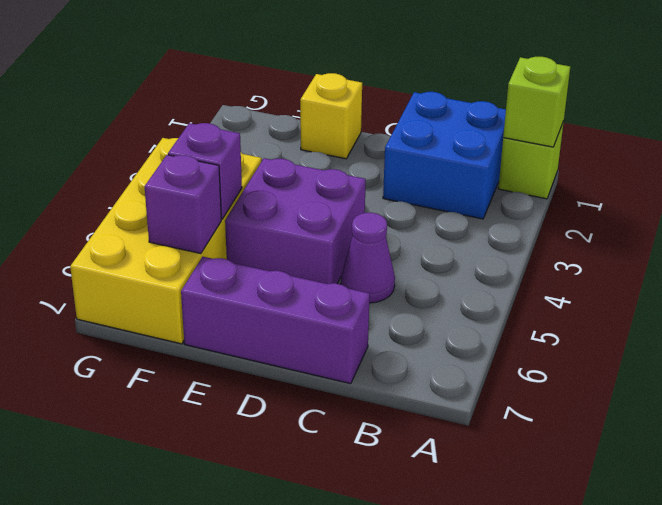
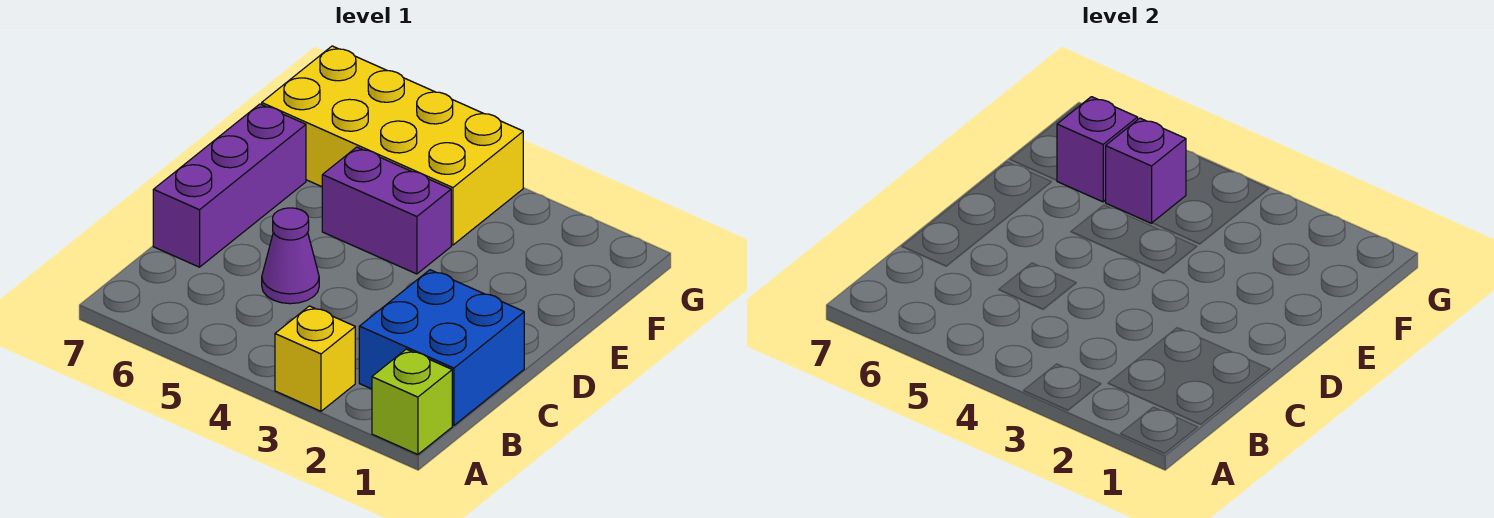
lime brick A1 level 2 -> none
purple brick D4:E5 level 1 -> purple brick E4:E5 level 1
yellow brick E1 level 1 -> yellow brick A3 level 1

